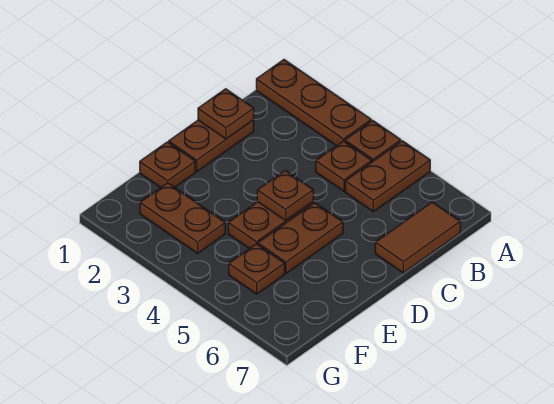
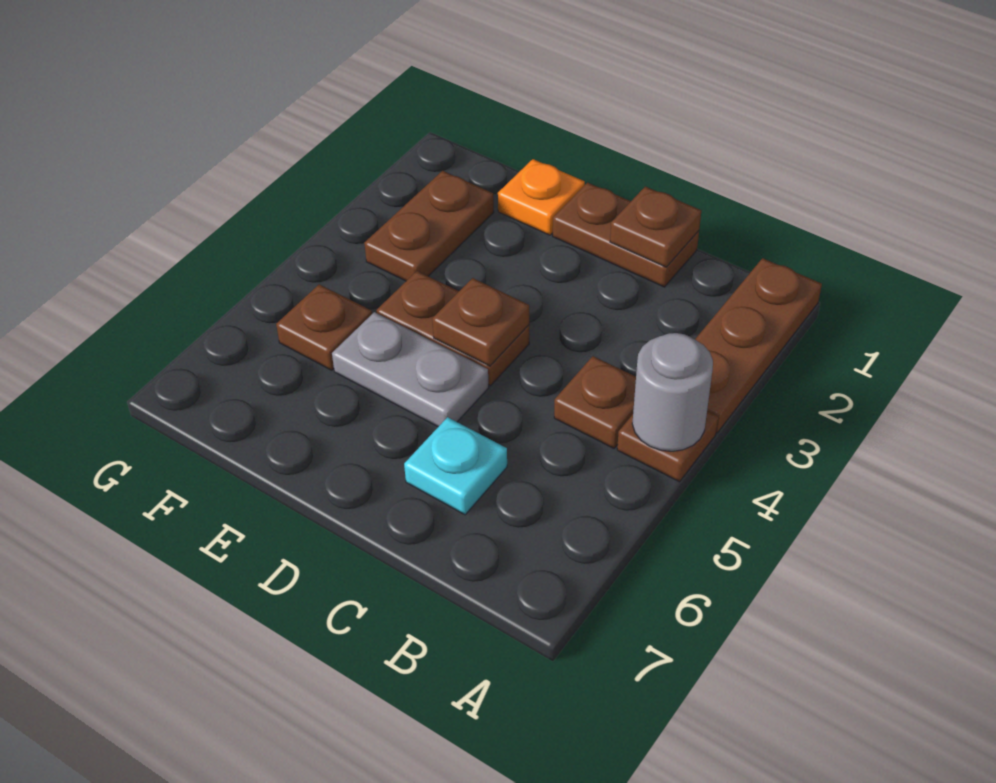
none -> grey round brick A4 level 2
brown plate A5:B5 level 1 -> none
brown tile B7:C7 level 1 -> none
none -> cyan plate C6 level 1
brown plate D5:E5 level 1 -> grey plate D5:E5 level 1
brown plate E1 level 1 -> orange plate E1 level 1

